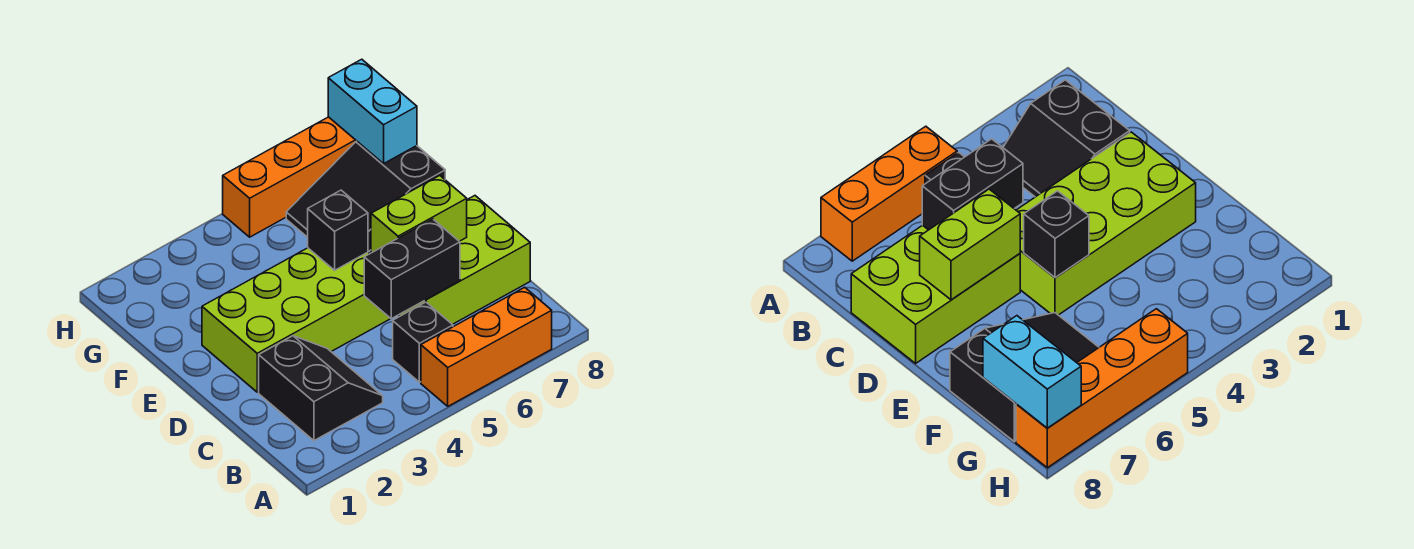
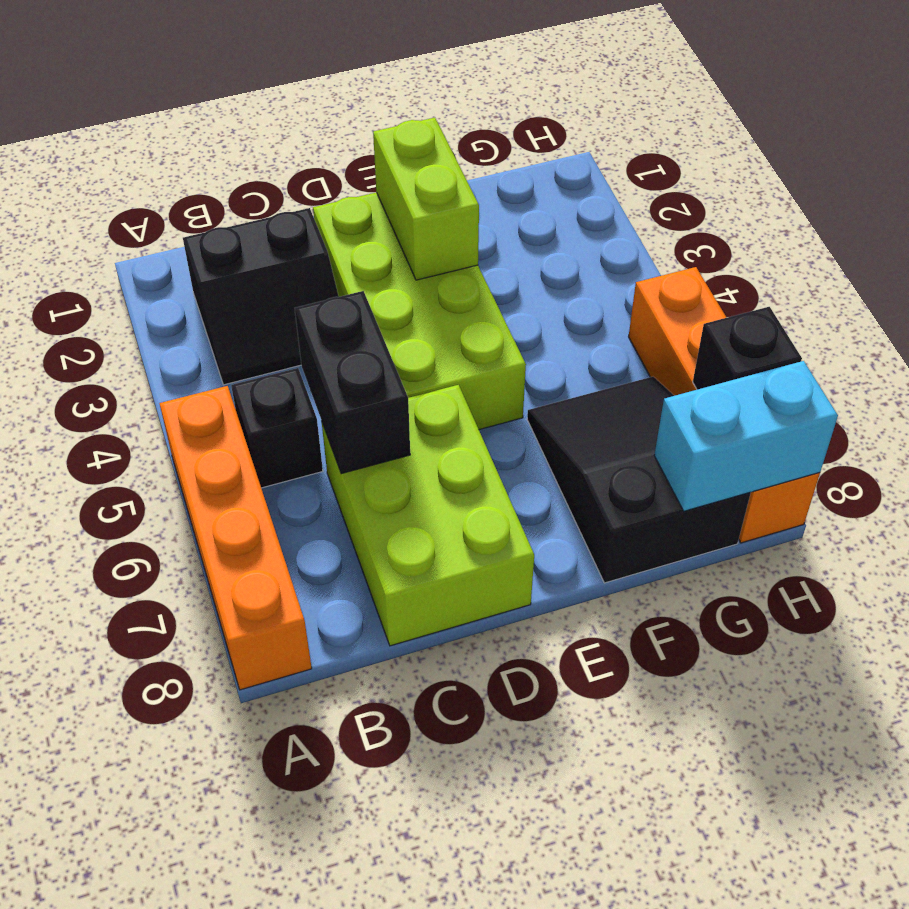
orange brick A5:A7 level 1 -> orange brick A5:A8 level 1
lime brick D6:D7 level 2 -> lime brick E2:E3 level 2
black brick E5 level 2 -> black brick H7 level 2

